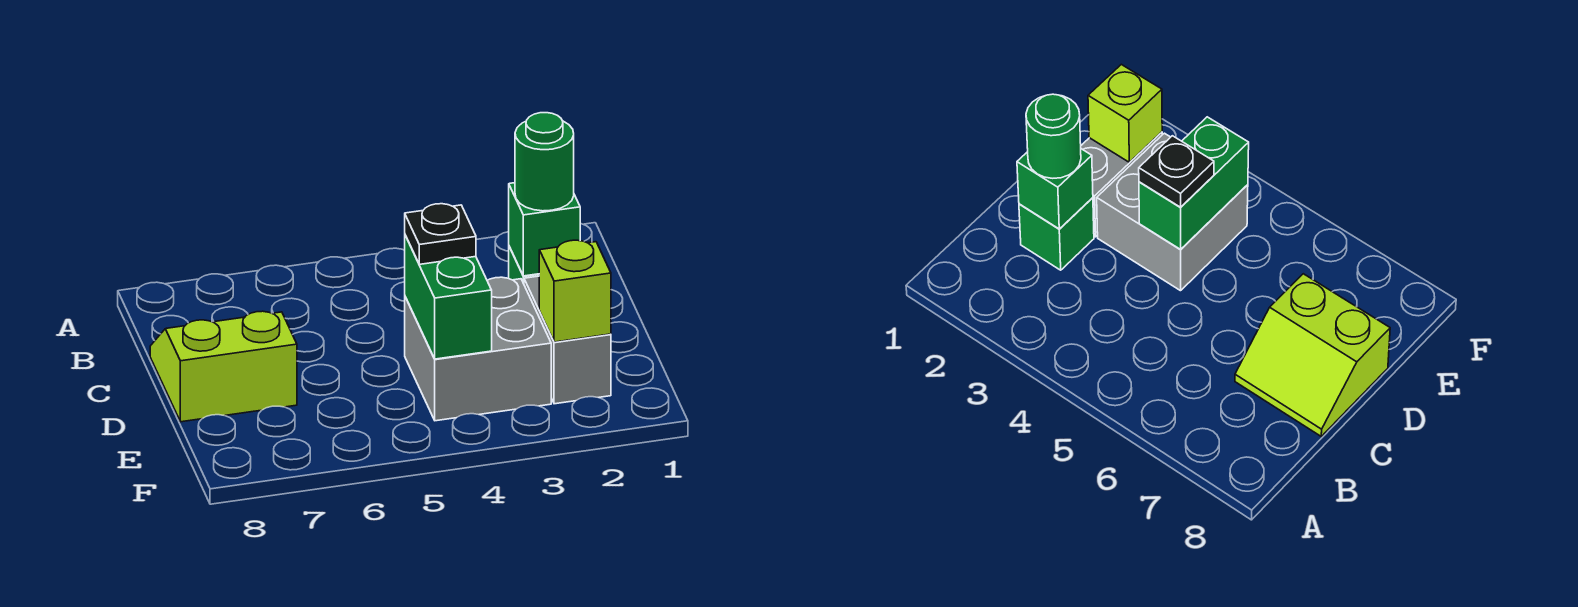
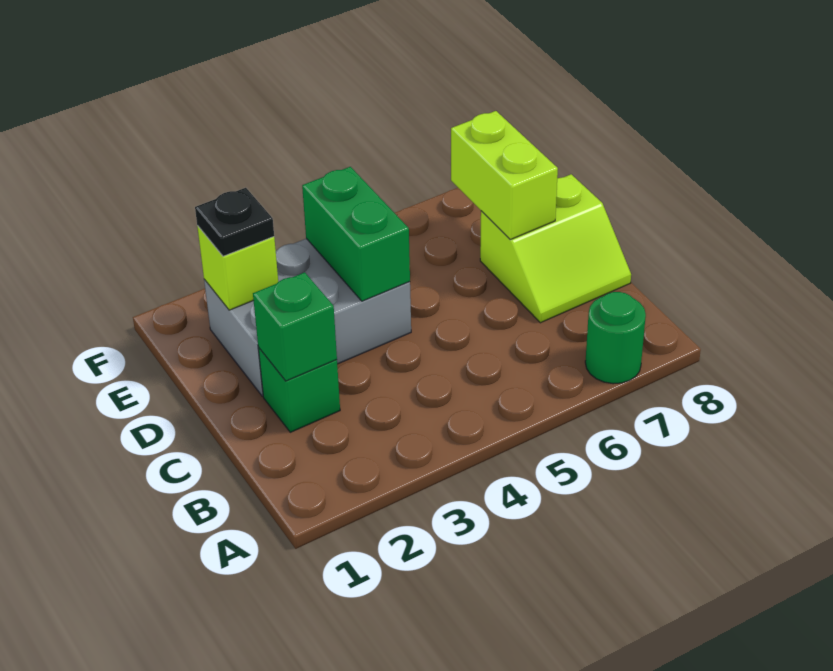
green round brick C2 level 3 -> green round brick A7 level 1
black plate D4 level 3 -> black plate E2 level 3
none -> lime brick D7:E7 level 2

